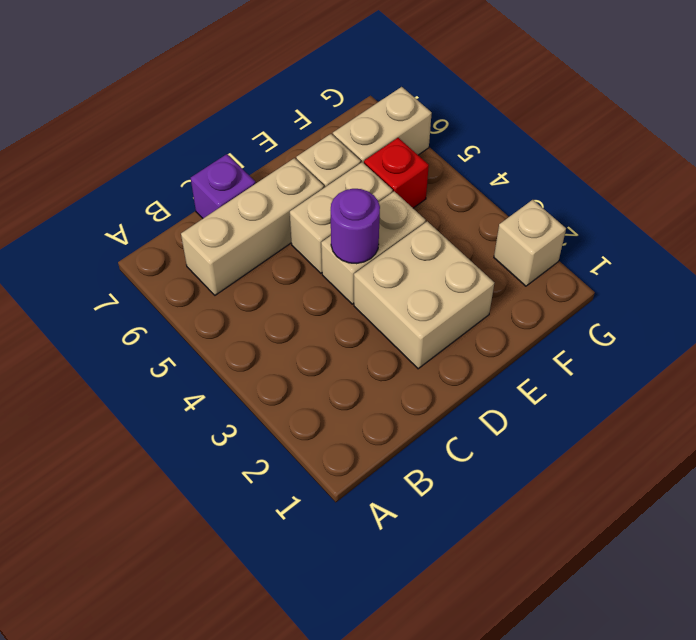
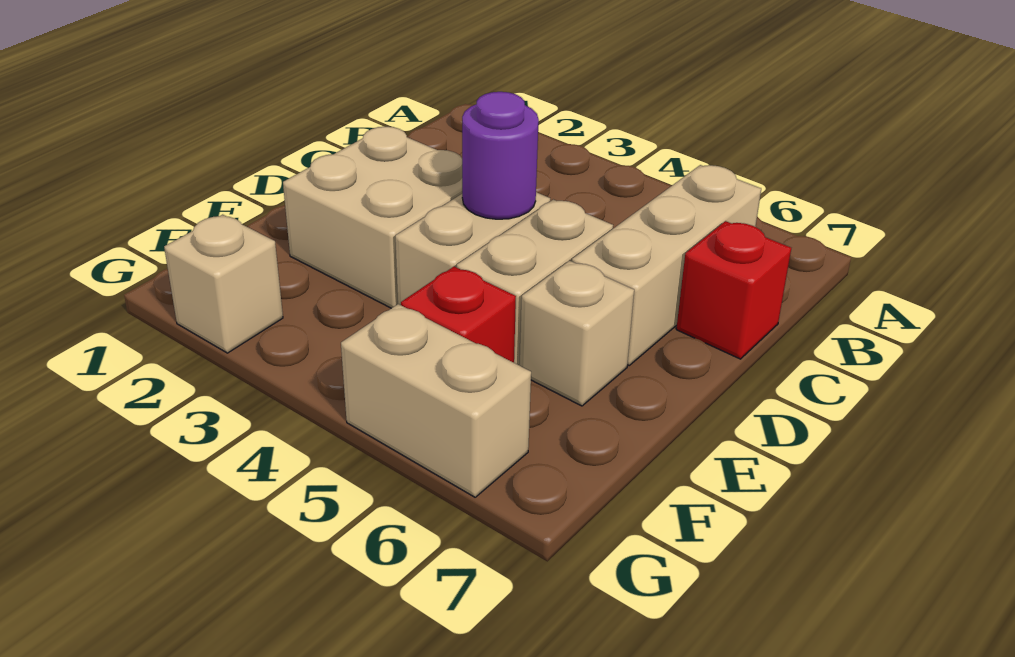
purple brick C7 level 1 -> red brick C7 level 1
tan brick F6:G6 level 1 -> tan brick G5:G6 level 1

